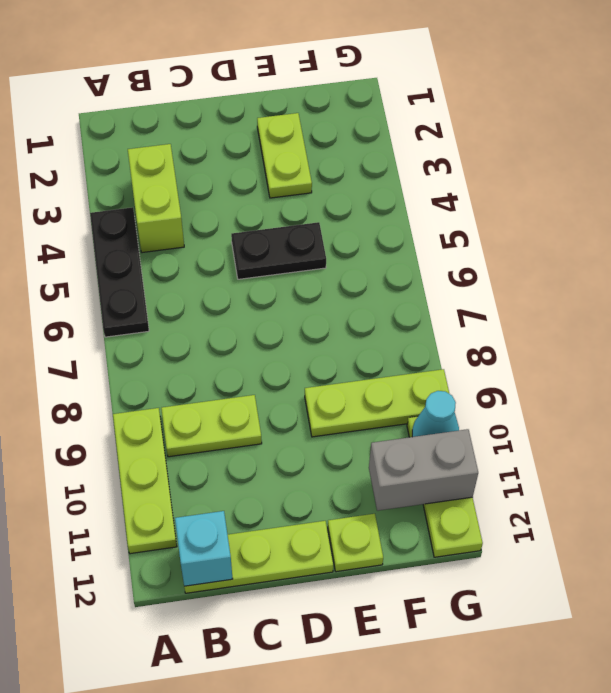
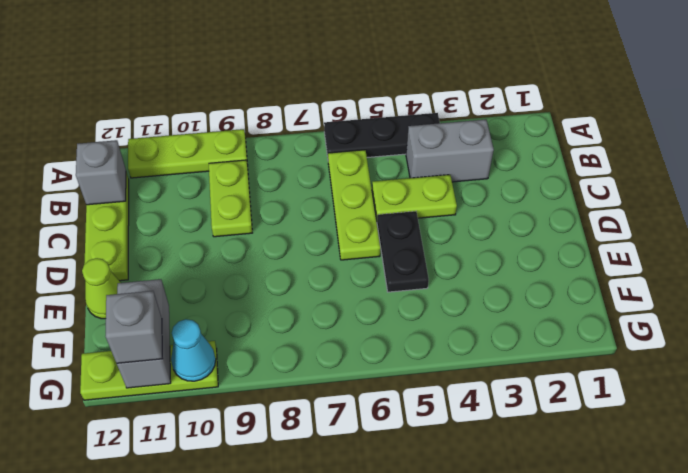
lime brick B3:B4 level 1 -> grey brick B3:B4 level 1
cyan brick B12 level 2 -> grey brick B12 level 2
lime plate E2:E3 level 1 -> lime plate C4:C5 level 1
lime plate E9:G9 level 1 -> lime plate B6:D6 level 1
lime plate E12 level 1 -> lime cone E12 level 1
none -> grey brick G11 level 3

